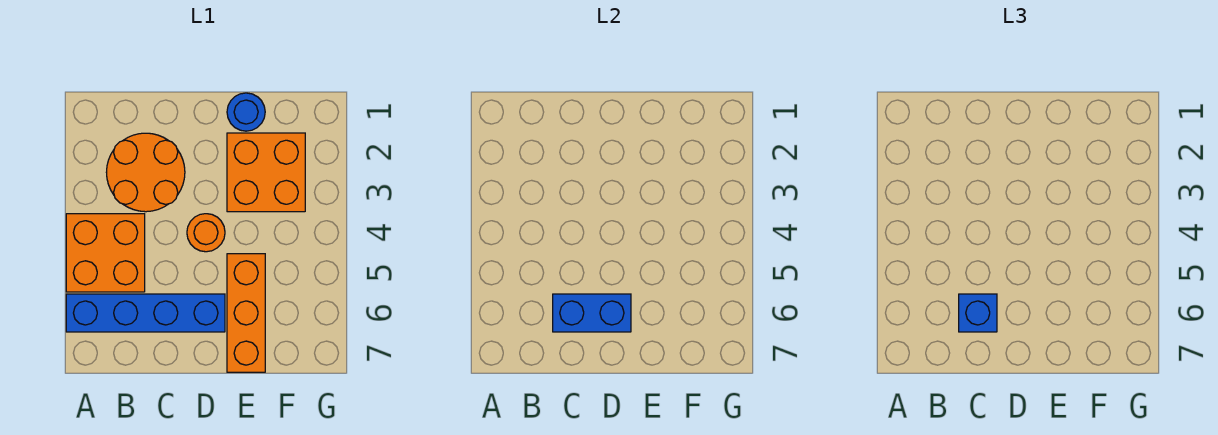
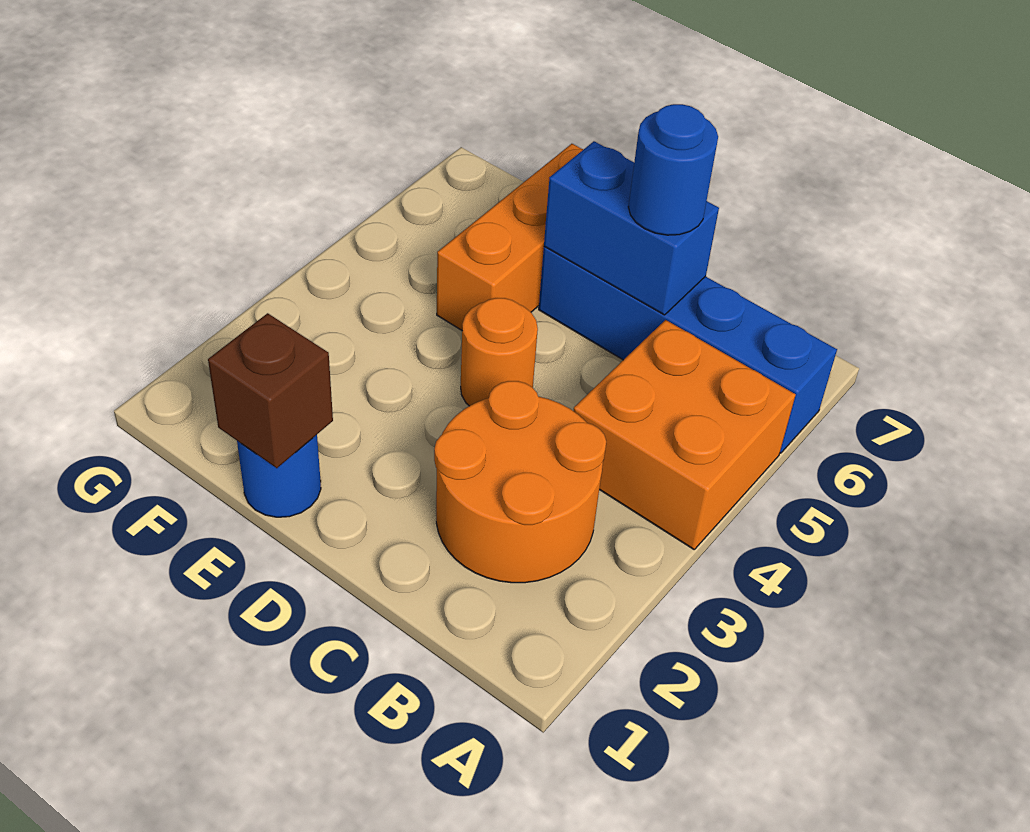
blue brick C6 level 3 -> blue round brick C6 level 3
none -> brown brick E1 level 2
orange brick E2:F3 level 1 -> none

